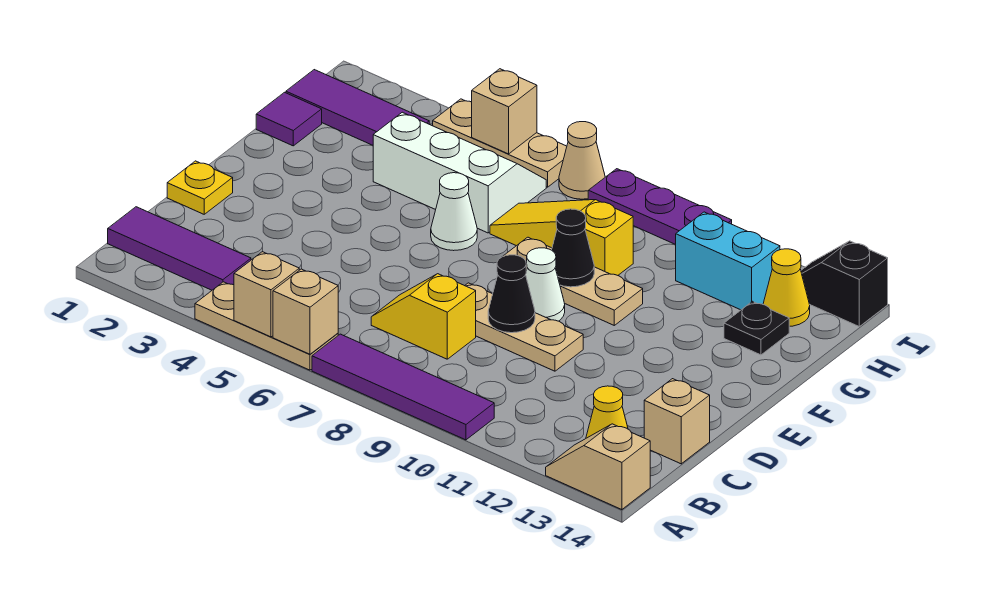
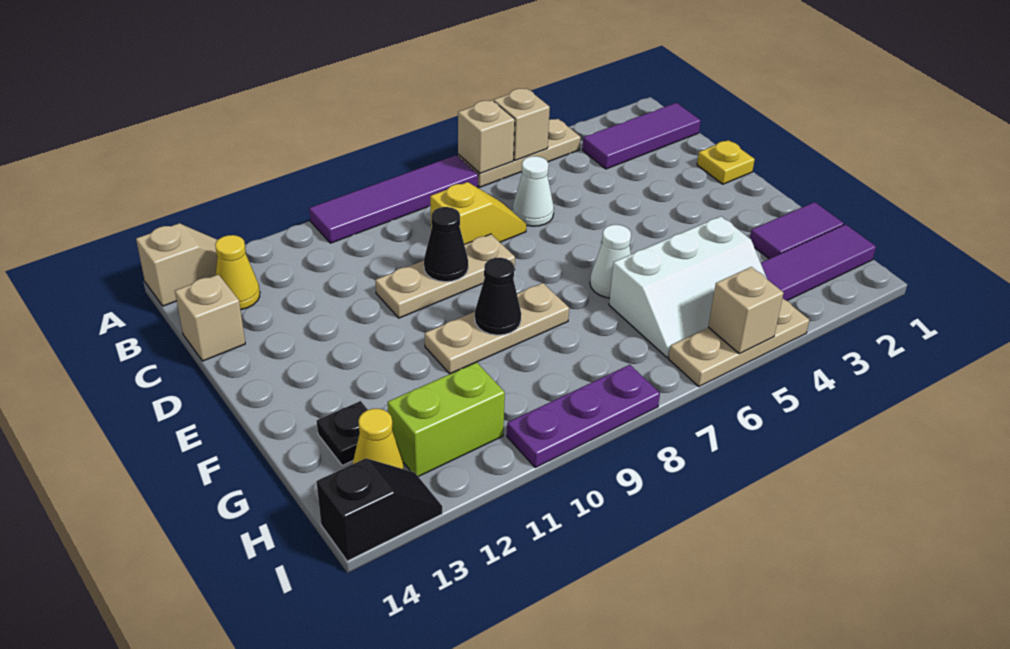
white cone E9 level 1 -> white cone C6 level 1
purple tile G1 level 1 -> purple tile G1:G2 level 1
yellow slope G7:G9 level 1 top 9 -> none
cyan brick H11:H12 level 1 -> lime brick H11:H12 level 1
tan cone I7 level 1 -> none

